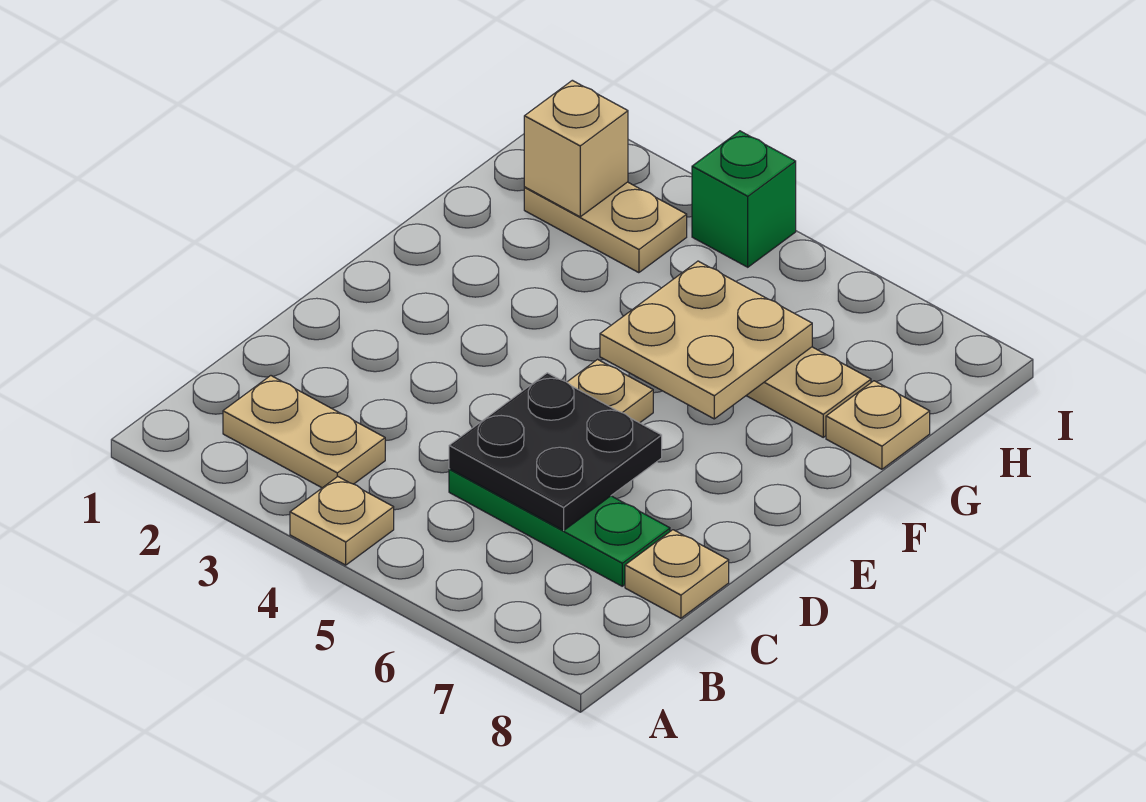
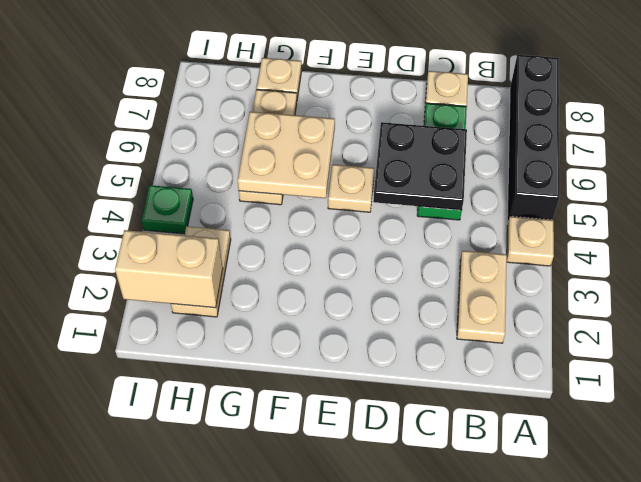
none -> black brick A5:A8 level 1
tan brick H2 level 2 -> tan brick H2:I2 level 2
green brick I4 level 1 -> green plate I4 level 1

